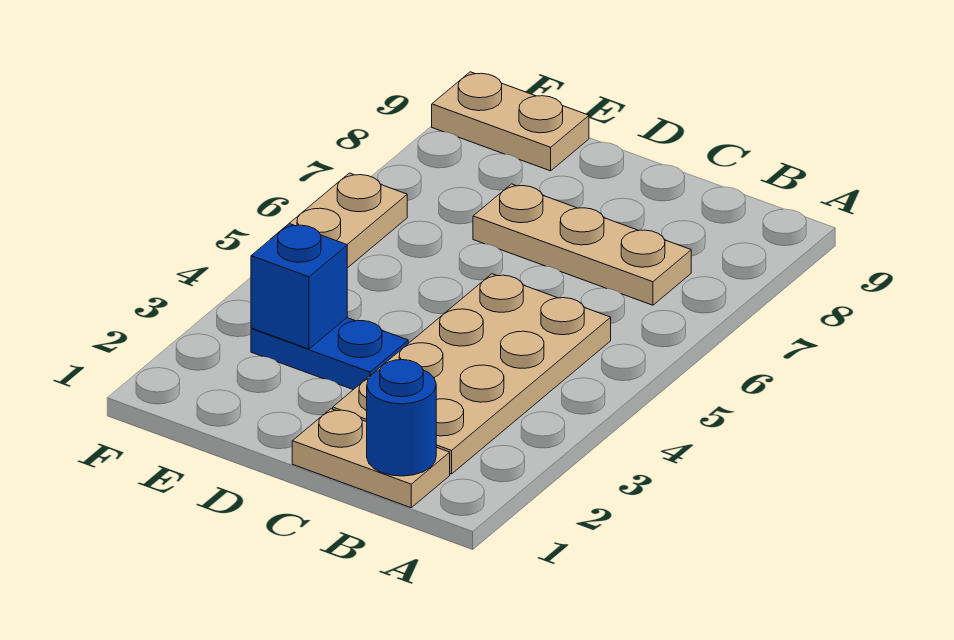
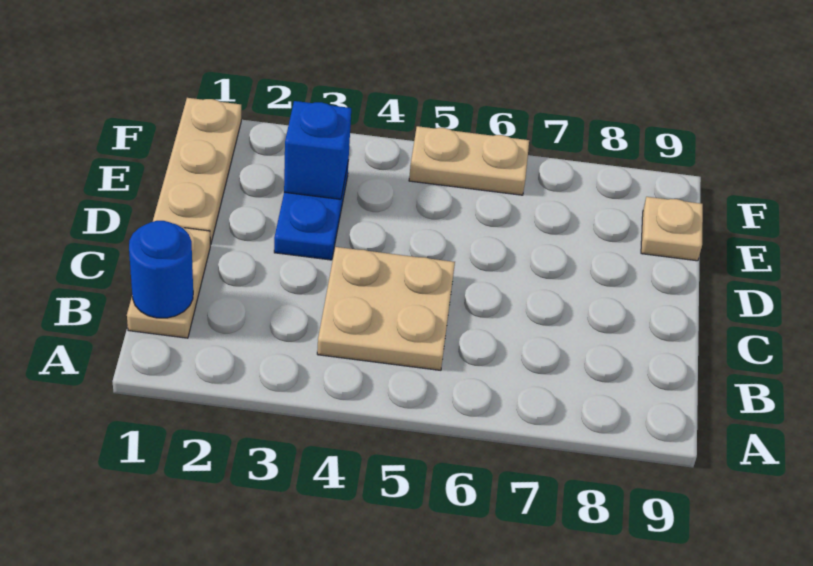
tan plate B2:C5 level 1 -> tan plate B4:C5 level 1
tan plate B7:D7 level 1 -> tan plate D1:F1 level 1
tan plate E9:F9 level 1 -> tan plate E9 level 1

